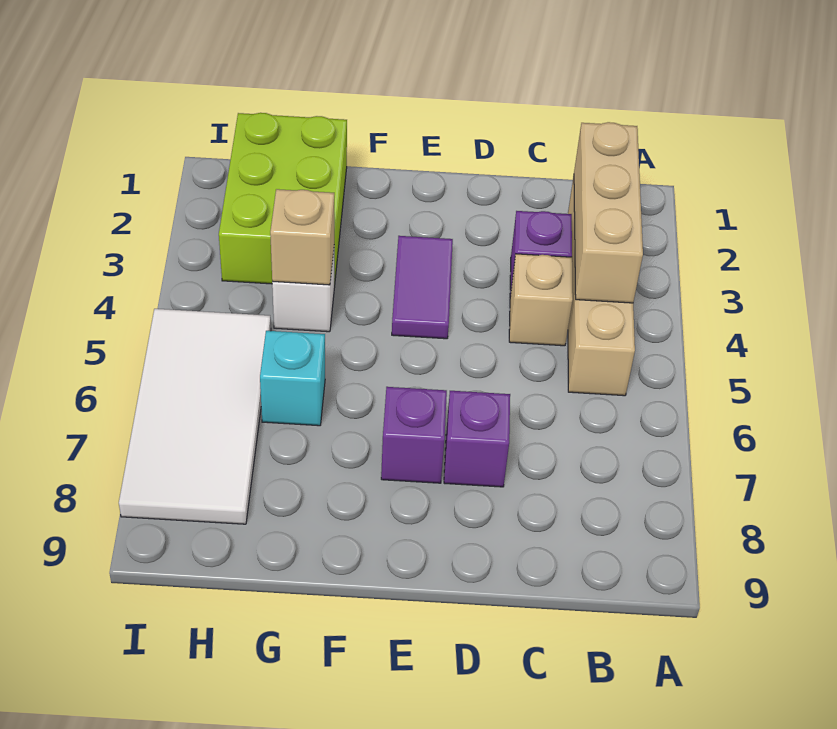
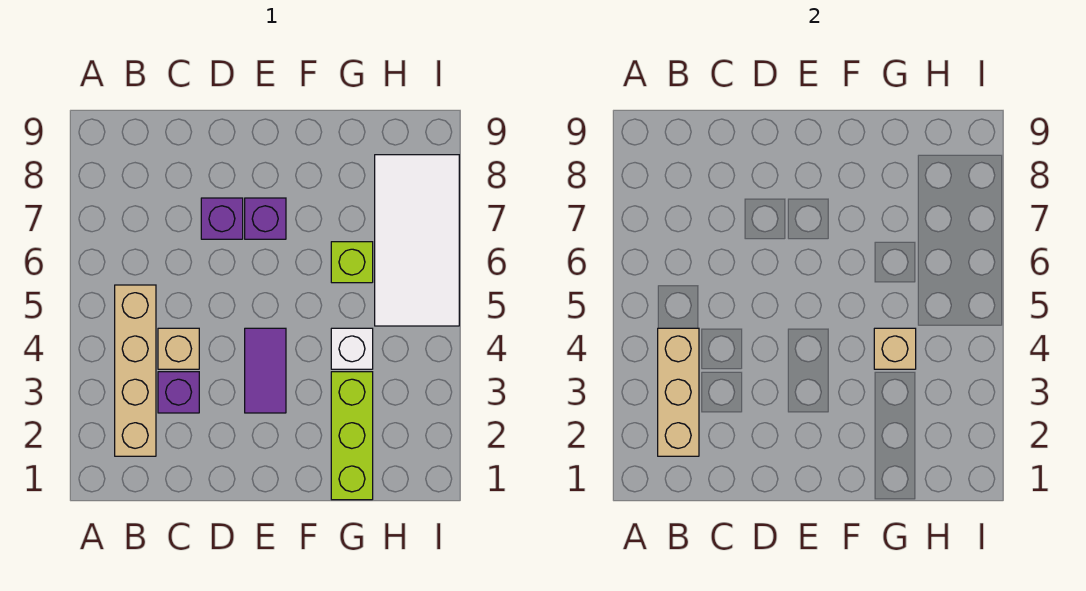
lime brick G1:H3 level 1 -> lime brick G1:G3 level 1
cyan brick G6 level 1 -> lime brick G6 level 1

